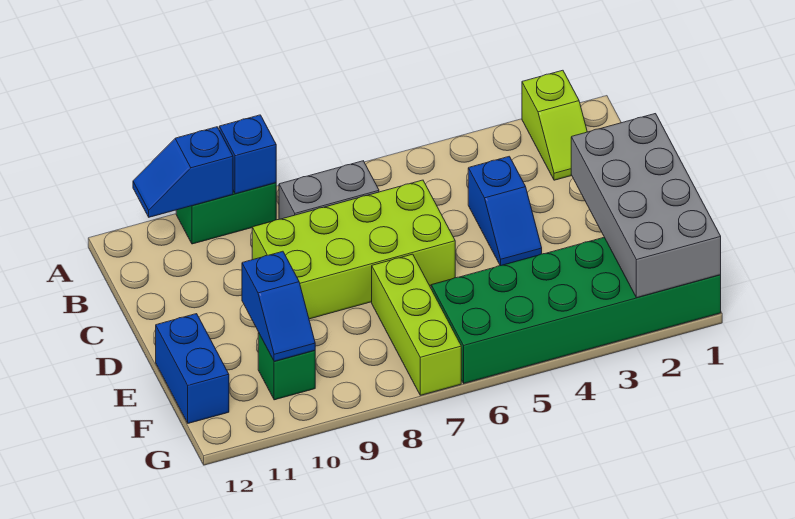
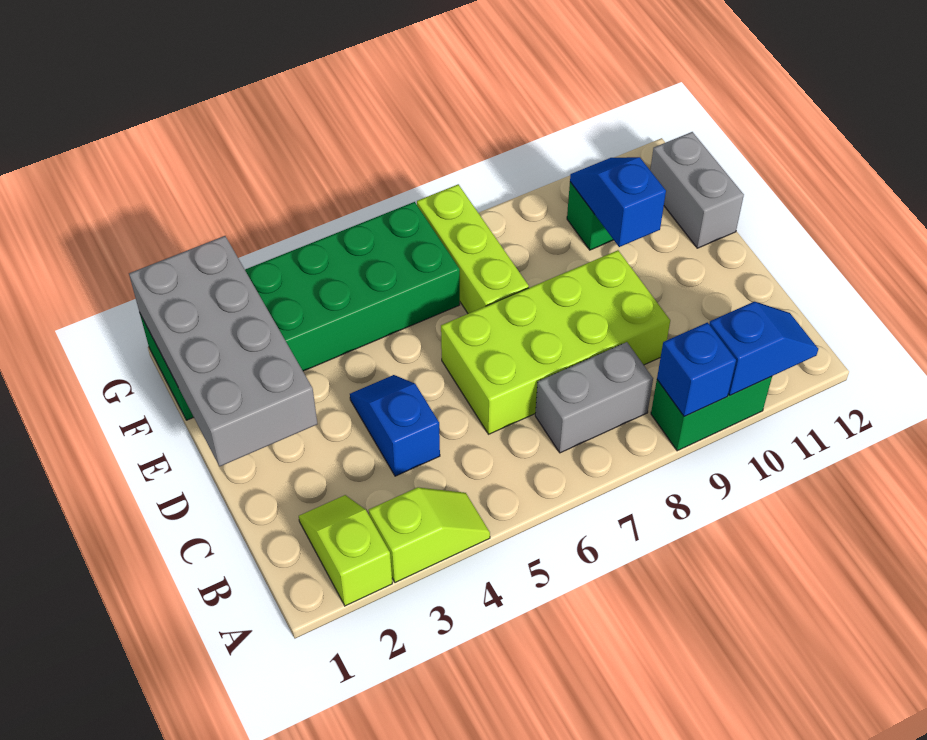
none -> lime slope A3:A4 level 1 top 3
blue brick E12:F12 level 1 -> grey brick E12:F12 level 1

